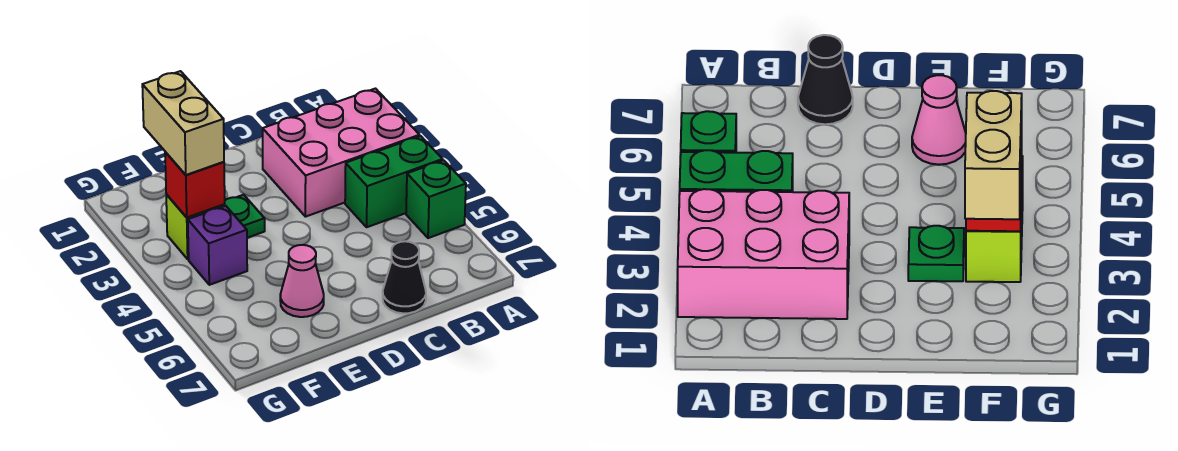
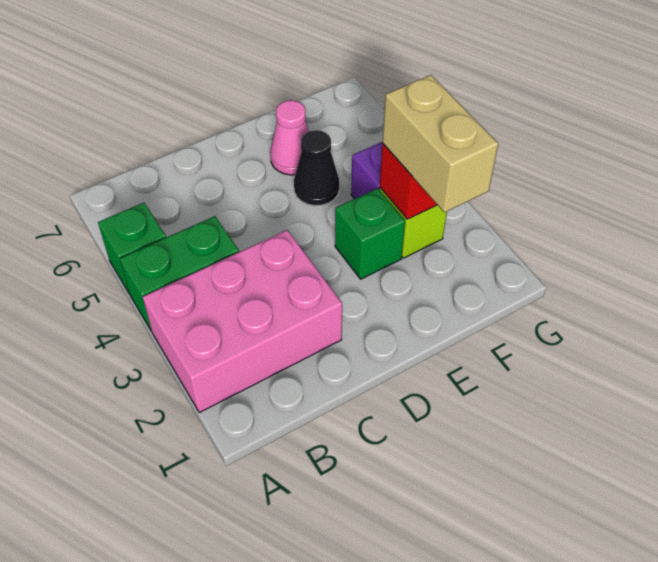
black cone C7 level 1 -> black cone E5 level 1
green plate E3 level 1 -> green brick E3 level 1

